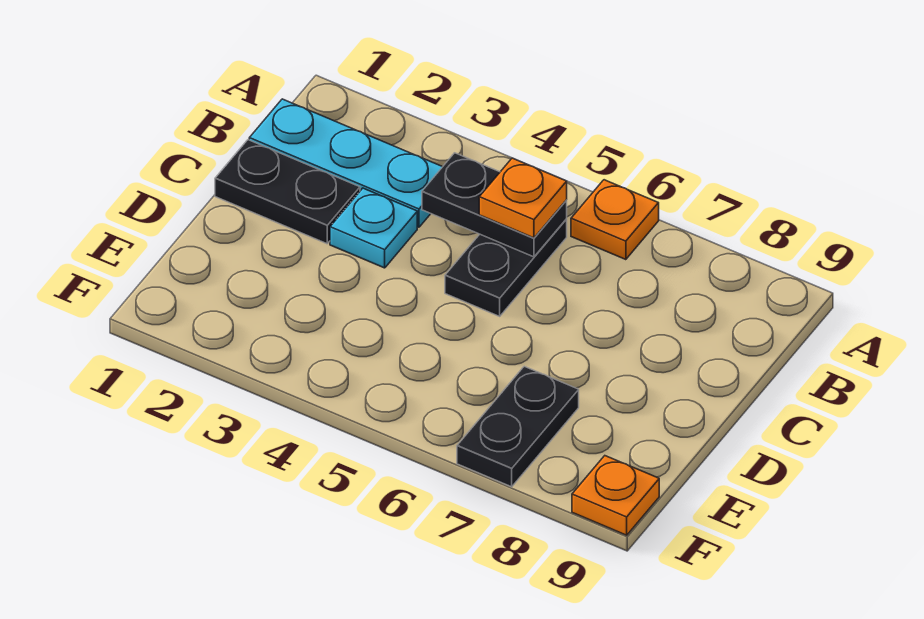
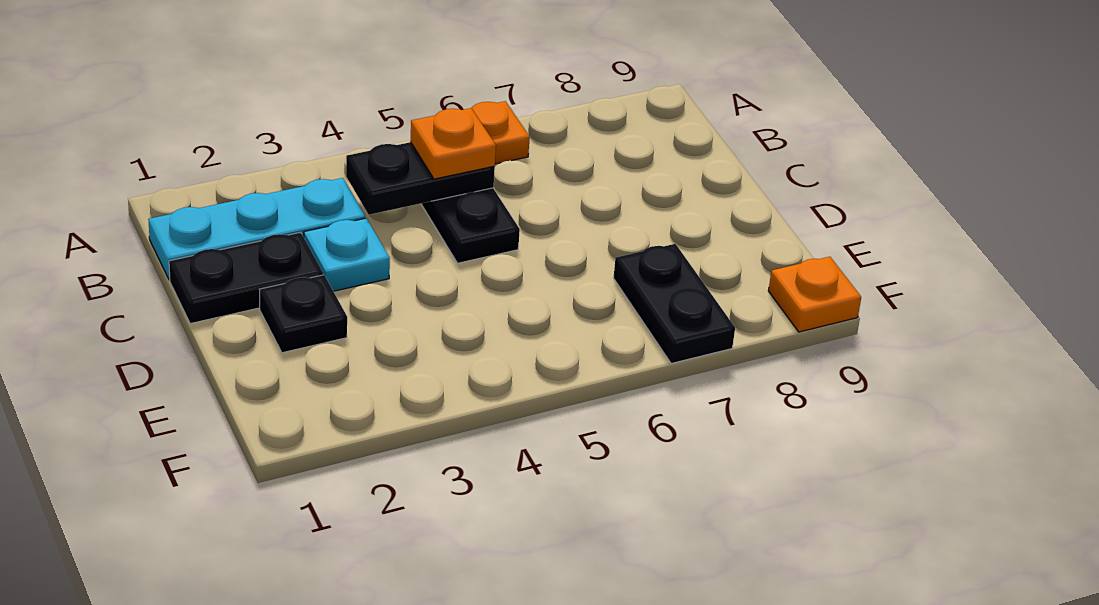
none -> black plate D2 level 1

